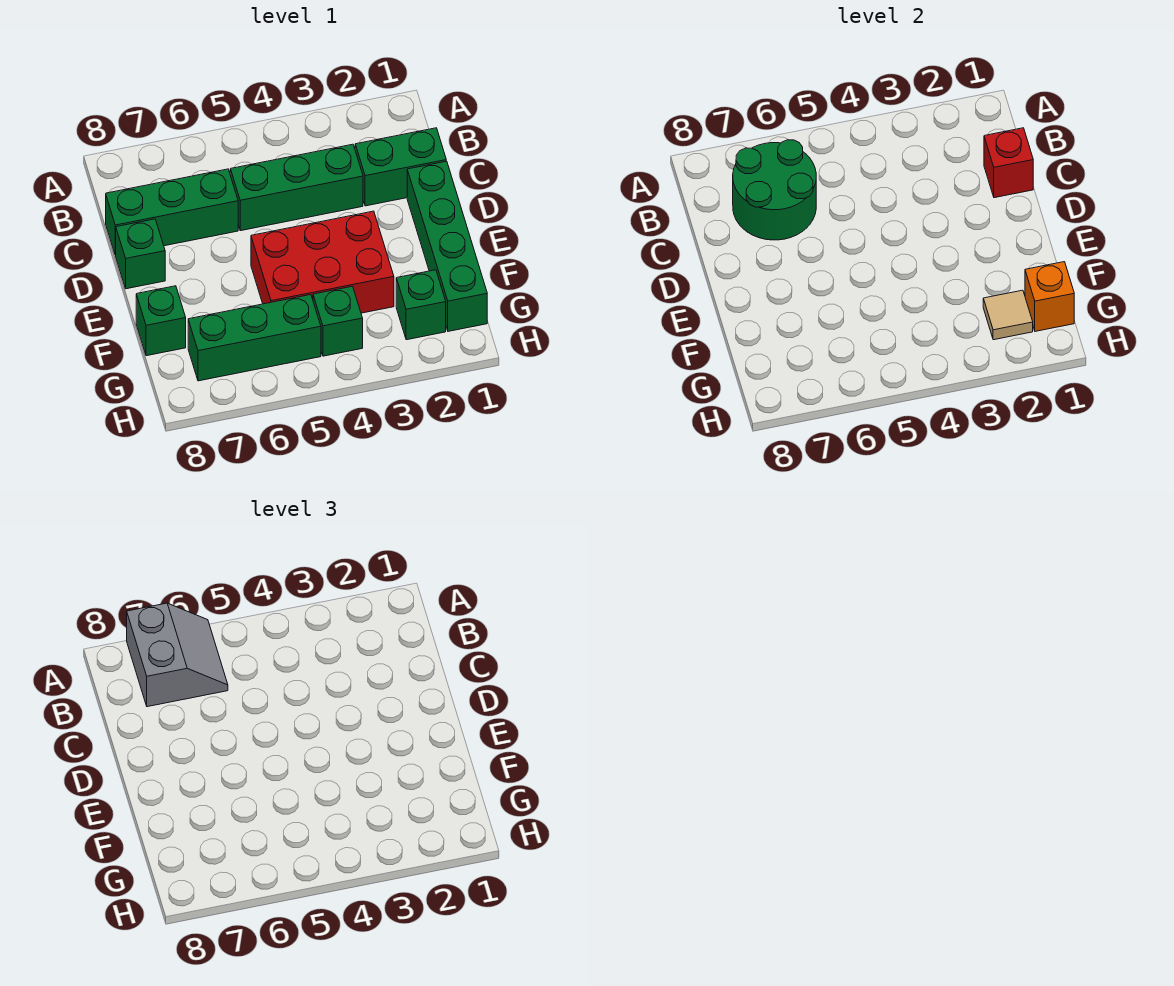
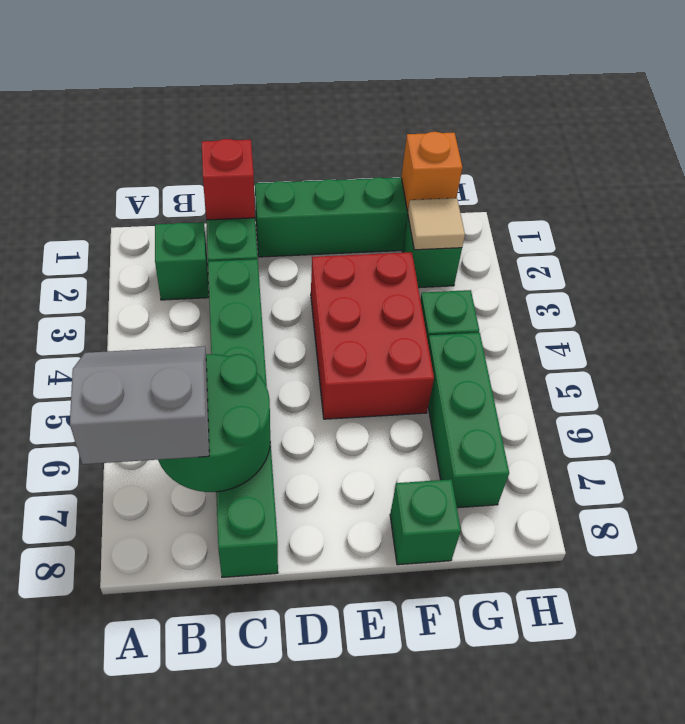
green brick D8 level 1 -> green brick B2 level 1

